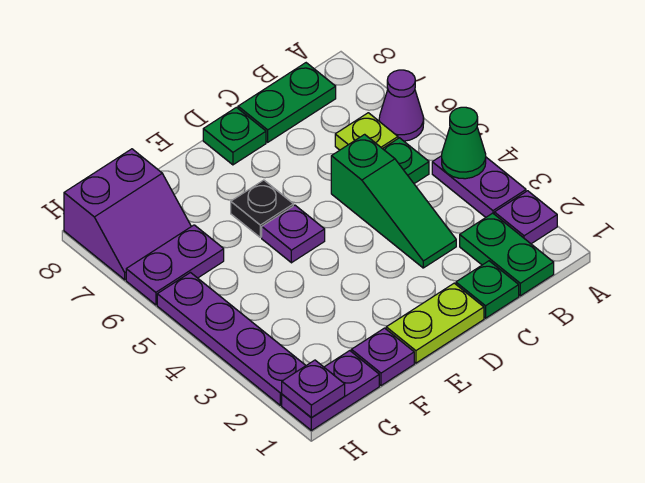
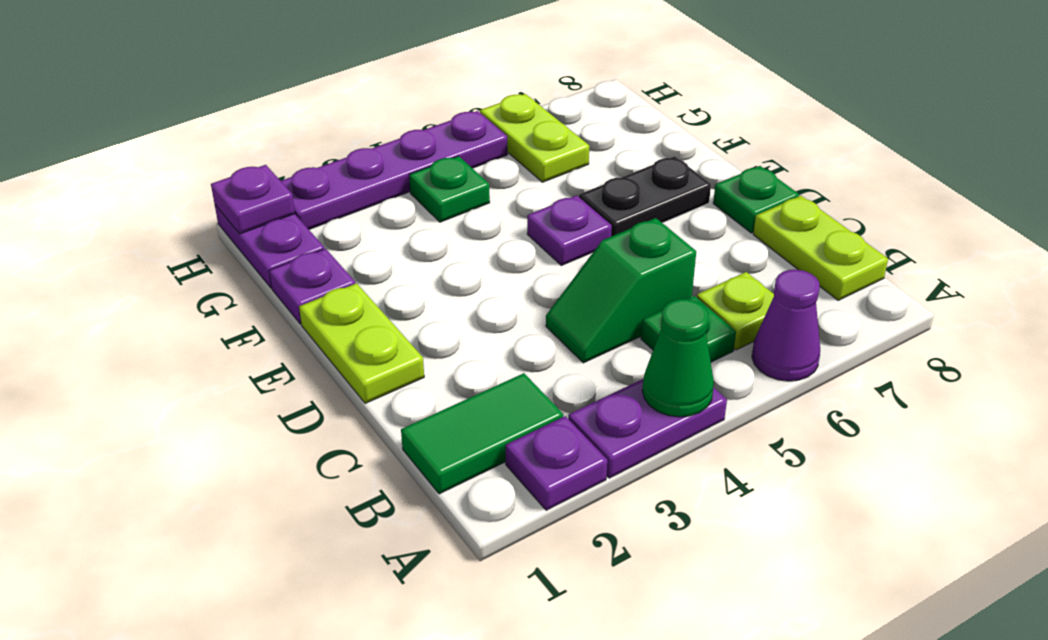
green plate B1:B2 level 1 -> green tile B1:B2 level 1
green plate B8:C8 level 1 -> lime plate B8:C8 level 1
green plate C1 level 1 -> green plate G4 level 1
green slope C3:C5 level 1 top 5 -> green slope C4:C5 level 1 top 5
black plate E6 level 1 -> black plate E6:E7 level 1
purple plate G6:H6 level 1 -> lime plate G6:H6 level 1
purple slope G7:H8 level 1 top 8 -> none

